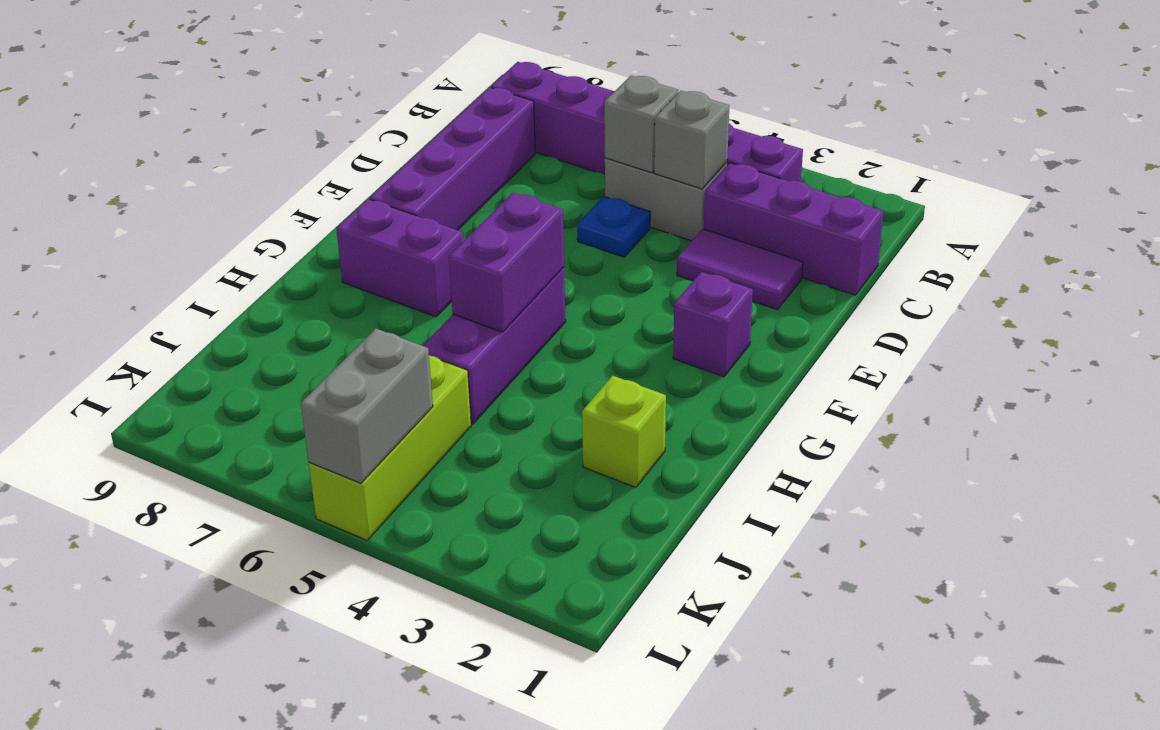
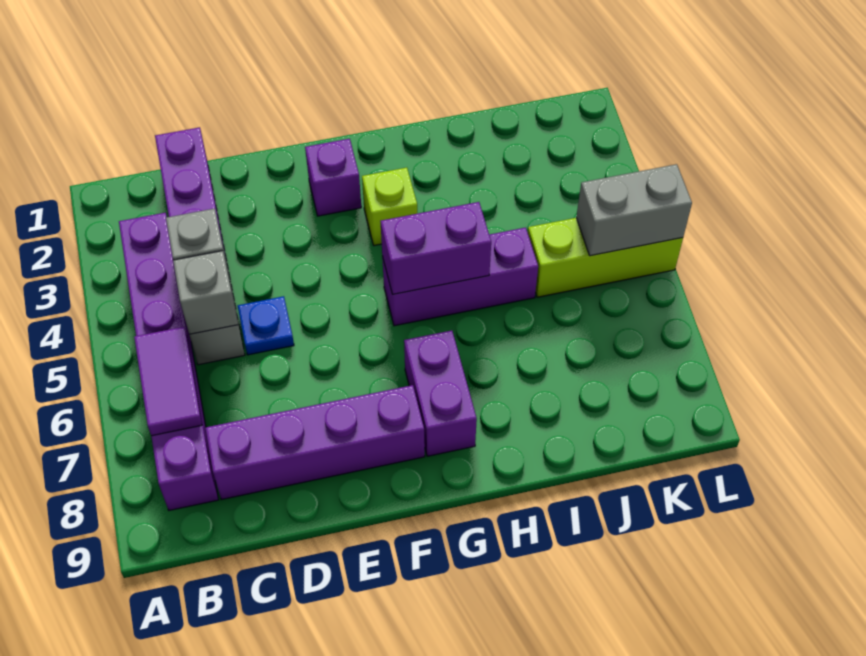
purple tile D2:D3 level 1 -> purple tile B6:B7 level 2
lime brick I2 level 1 -> lime brick G3 level 1

